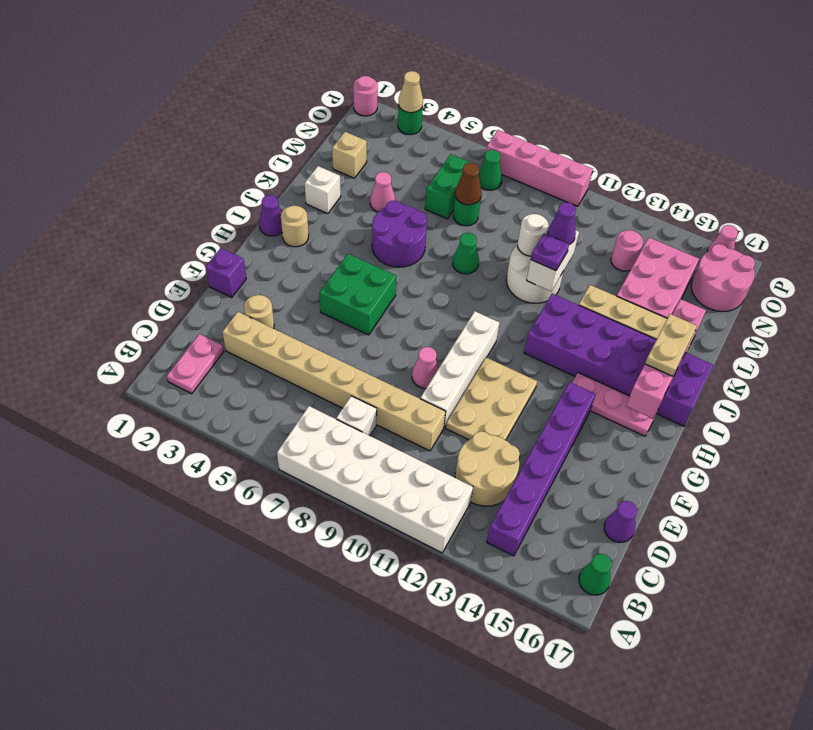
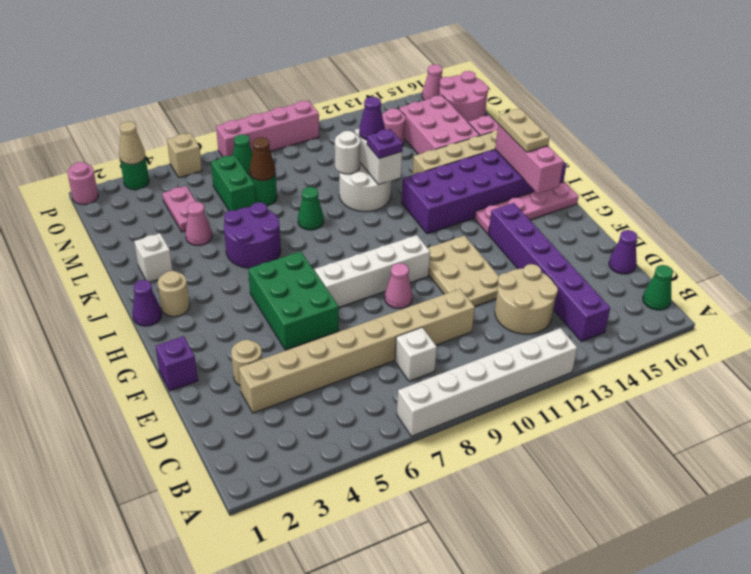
white brick A7:B12 level 1 -> white brick A7:A12 level 1
pink plate B2:C2 level 1 -> pink plate M4:N4 level 1
white brick E10:H10 level 1 -> white brick G7:G10 level 1
green brick G5:H6 level 1 -> green brick F5:H6 level 1
pink plate H14:H16 level 1 -> pink plate H14:H17 level 1
tan brick M2 level 1 -> tan brick P5 level 1

